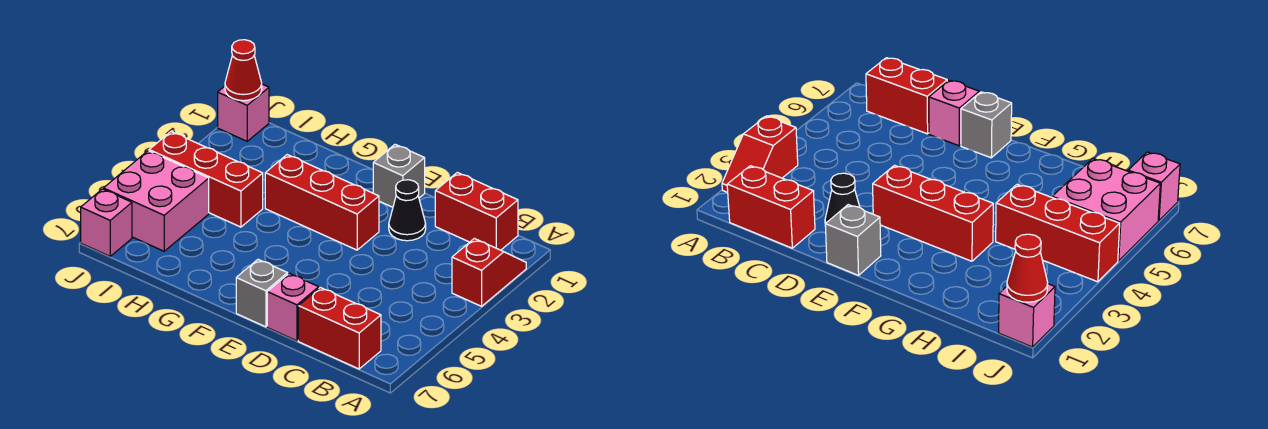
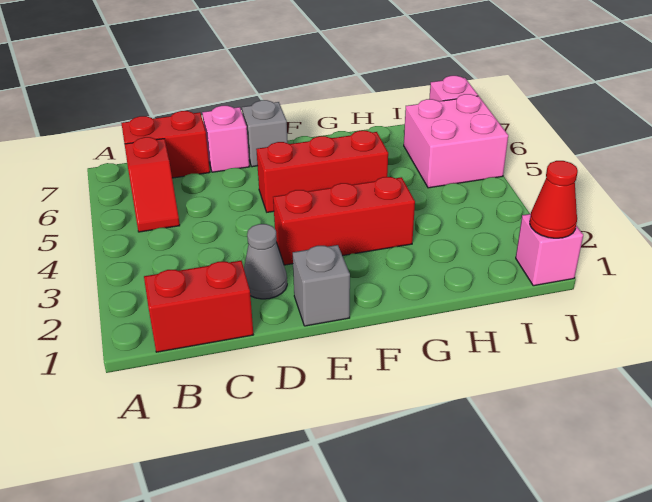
red slope A2:A3 level 1 top 3 -> red slope B5:B6 level 1 top 6
black cone D2 level 1 -> grey cone D2 level 1
red brick H4:J4 level 1 -> red brick E5:G5 level 1

